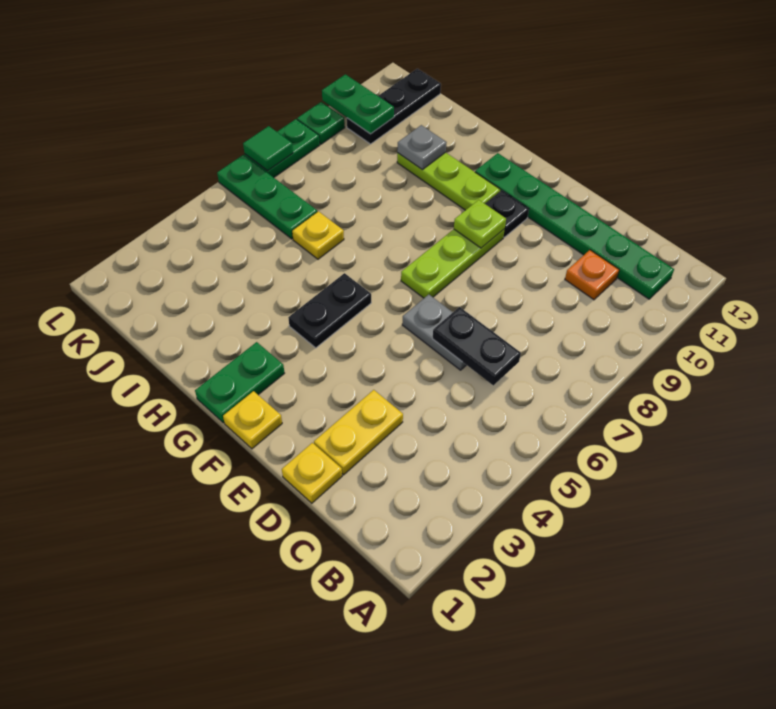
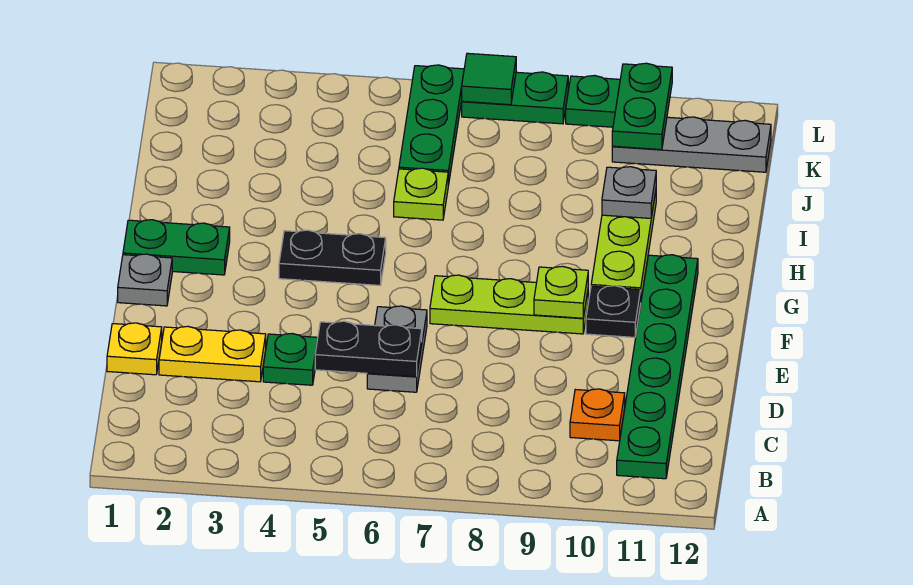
black plate C6:D6 level 2 -> black plate D5:D6 level 2
none -> green plate D4 level 1
yellow plate F1 level 1 -> grey plate F1 level 1
yellow plate I6 level 1 -> lime plate I6 level 1
black plate K10:K12 level 1 -> grey plate K10:K12 level 1

